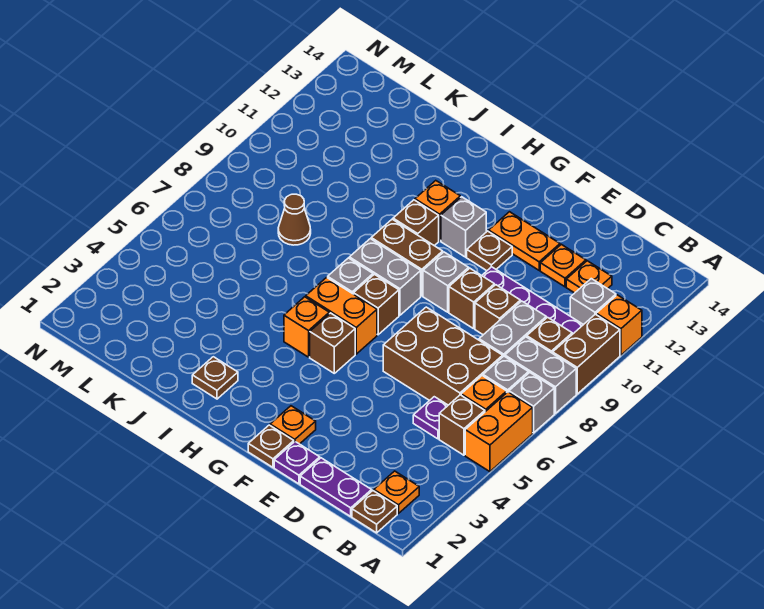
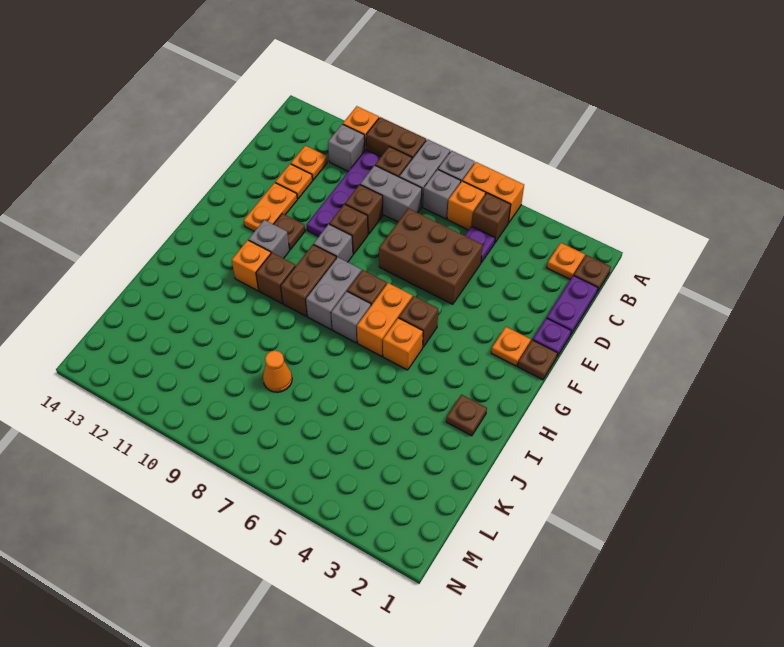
brown brick C6:E7 level 1 -> brown brick D5:E7 level 1
brown cone K8 level 1 -> orange cone K8 level 1

